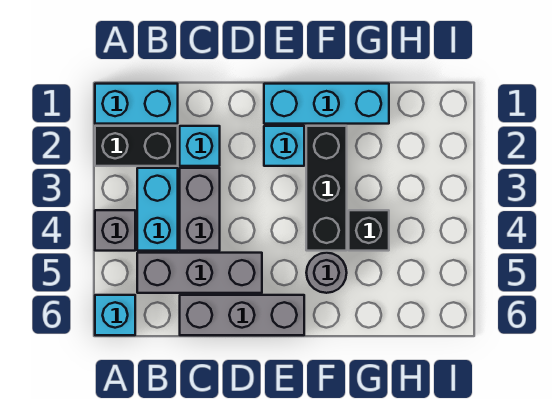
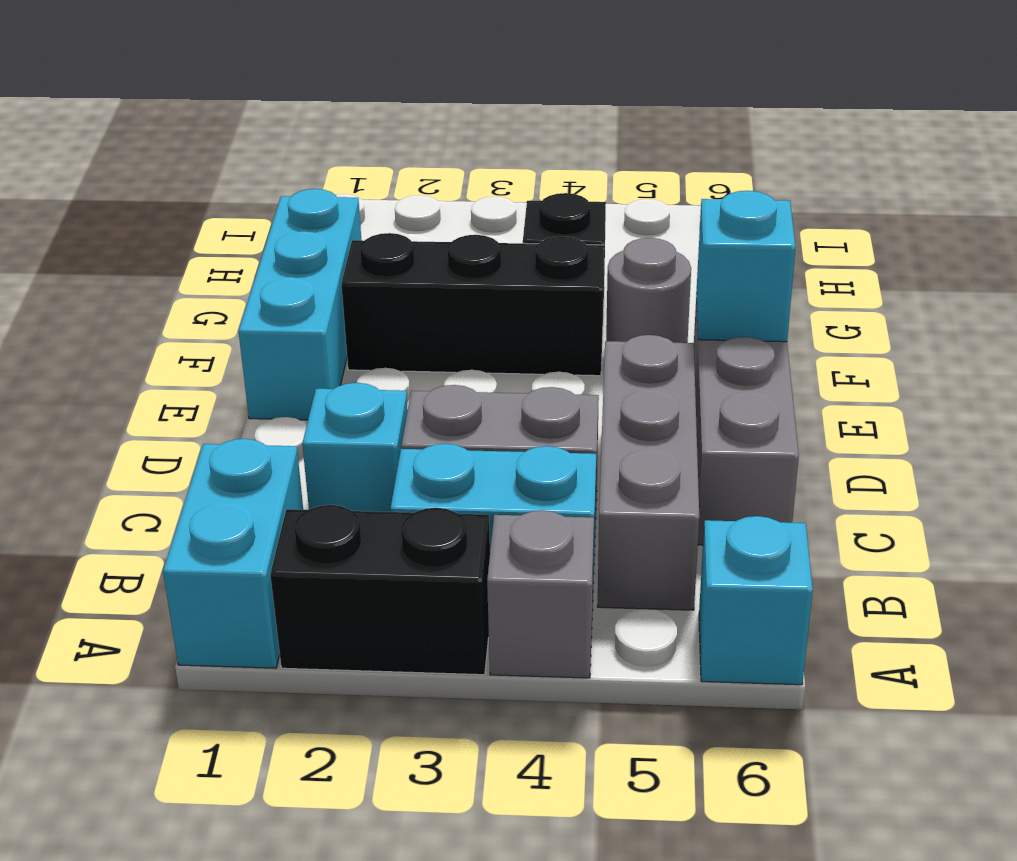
black brick A2:B2 level 1 -> black brick A2:A3 level 1
cyan brick E2 level 1 -> cyan brick E6 level 2

